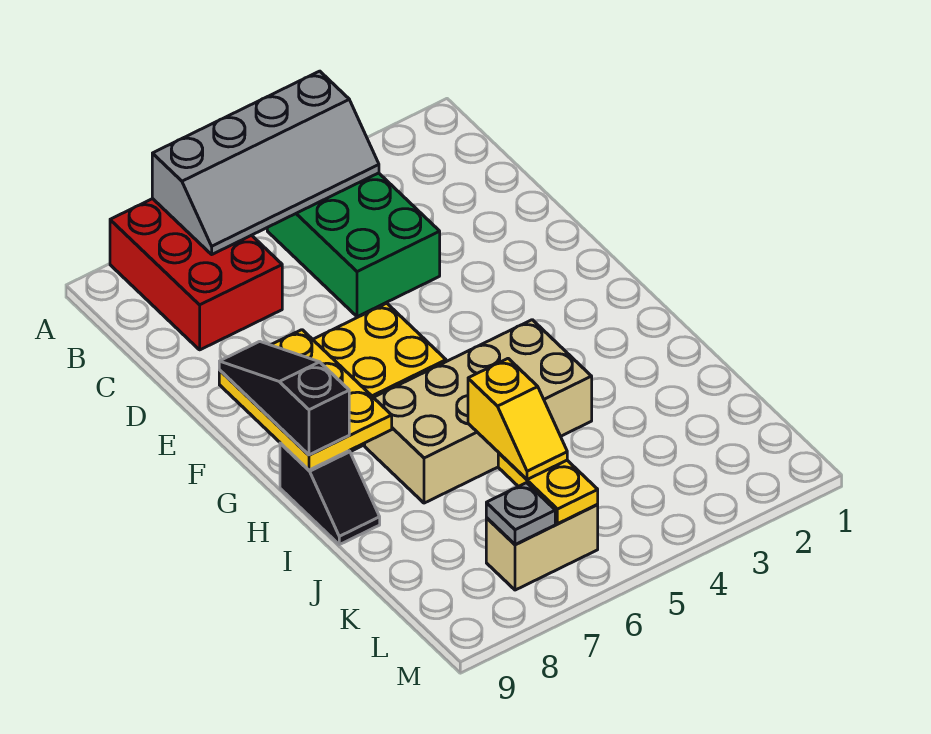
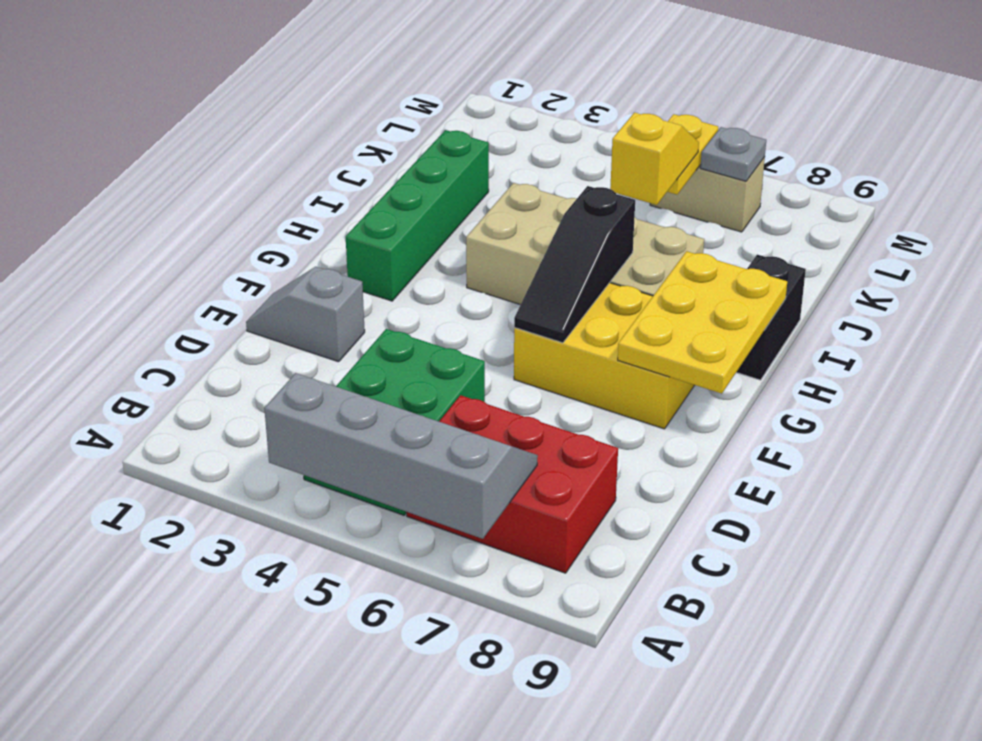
red brick A7:C8 level 1 -> red brick B6:C8 level 1
none -> grey slope E1:E2 level 1 top 2
black slope F9:H9 level 3 top H -> black slope F6:H6 level 2 top H
none -> green brick G2:J2 level 1
black slope H9:I9 level 1 top H -> black brick H9:I9 level 1

